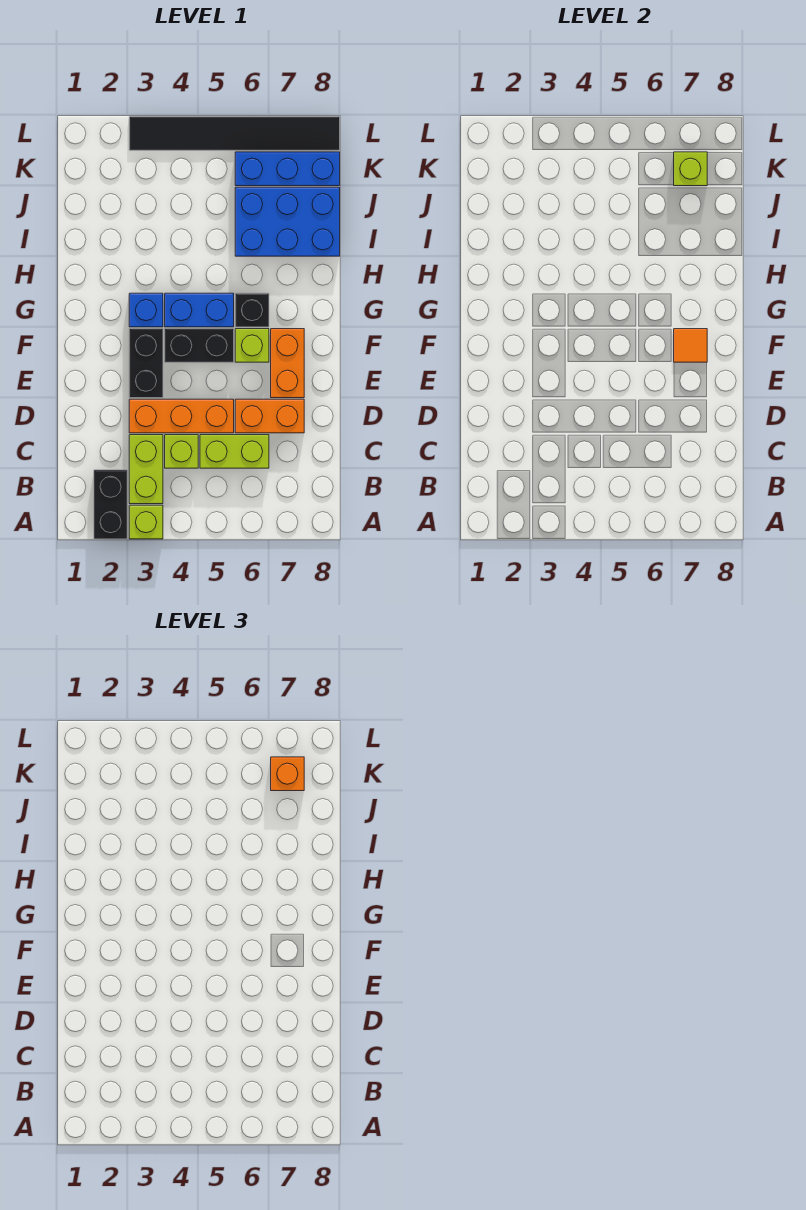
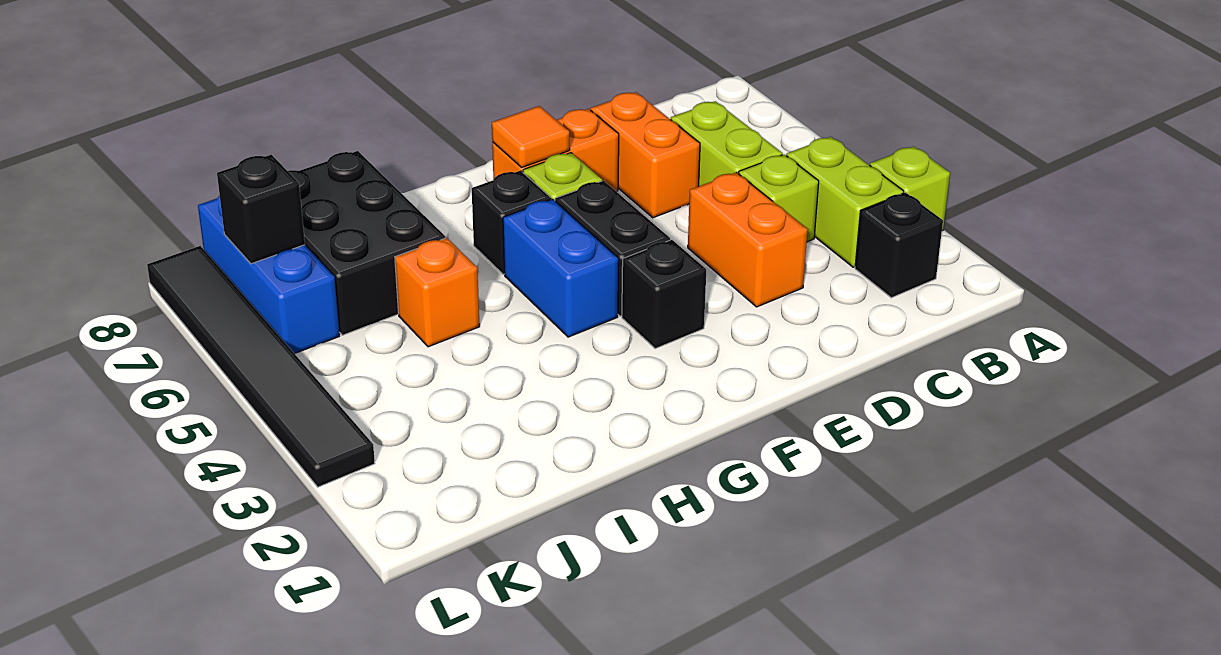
black brick A2:B2 level 1 -> black brick B2 level 1
lime brick B3:C3 level 1 -> lime brick B3:B4 level 1
orange brick D3:D5 level 1 -> orange brick D3:D4 level 1
black brick E3:F3 level 1 -> black brick F3 level 1
blue brick G3 level 1 -> none
blue brick I6:J8 level 1 -> black brick I6:J8 level 1
lime brick K7 level 2 -> black brick K7 level 2
orange brick K7 level 3 -> orange brick I5 level 1

